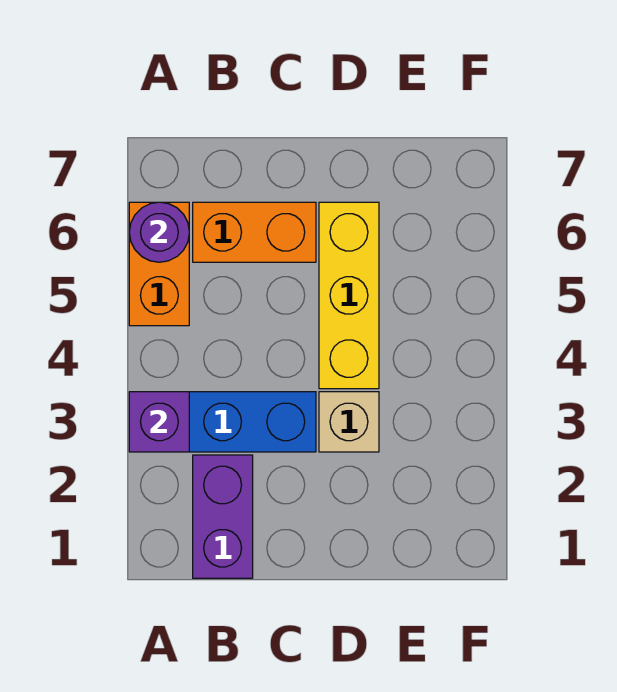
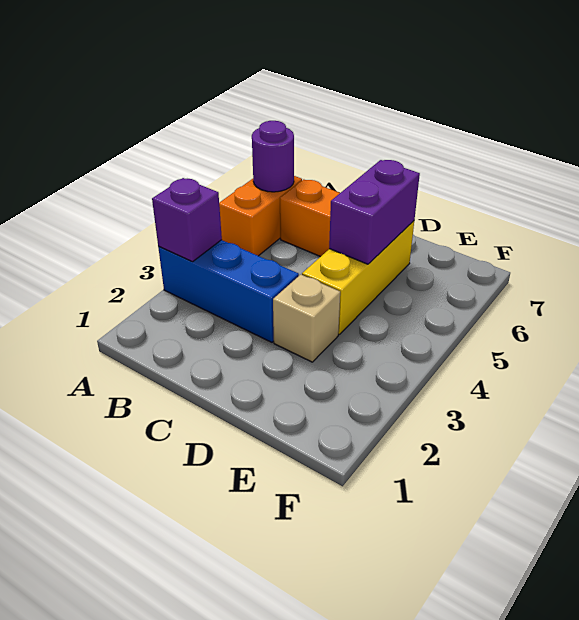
purple brick B1:B2 level 1 -> purple brick D5:D6 level 2

